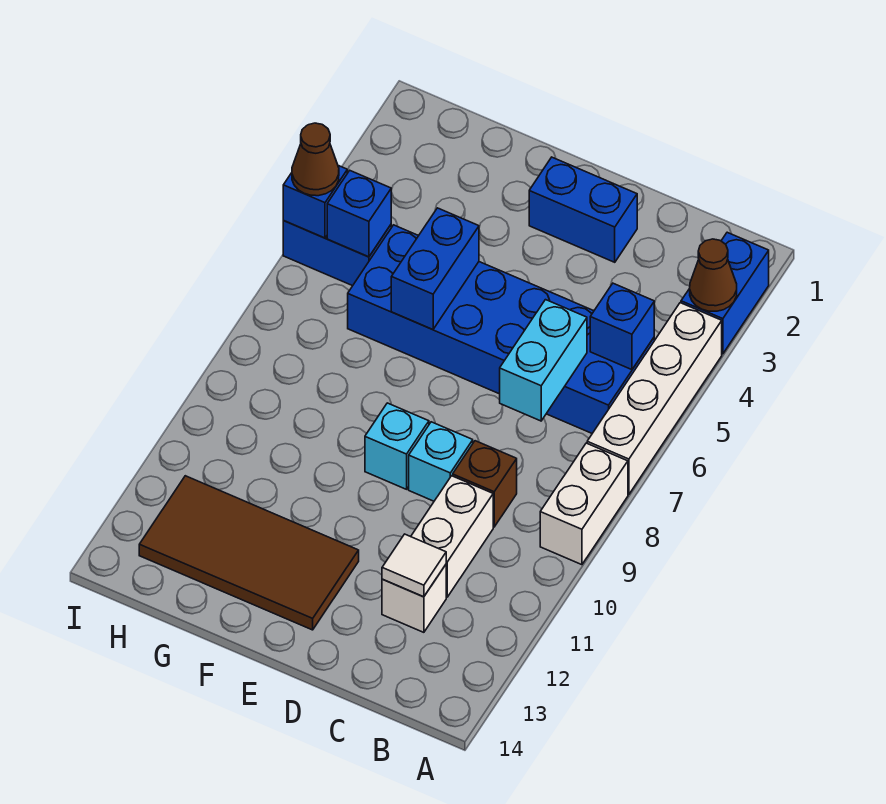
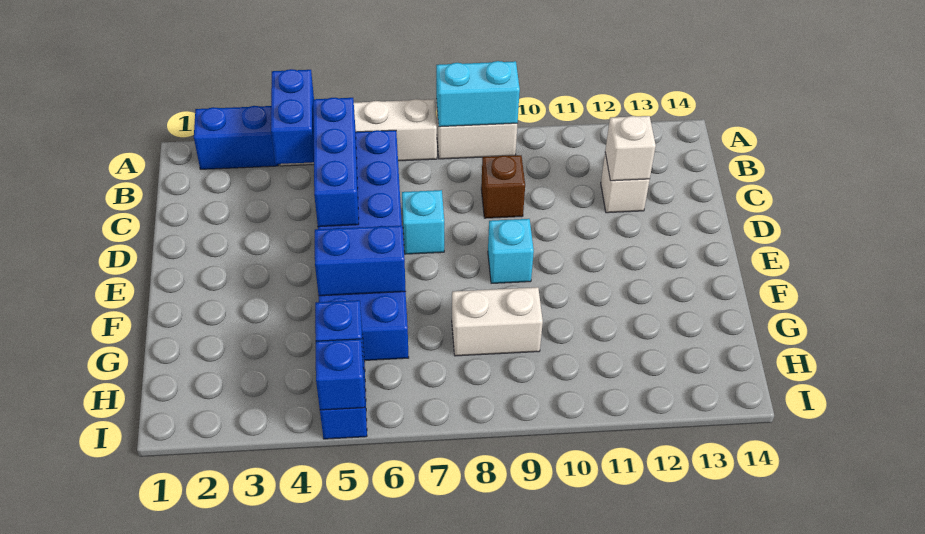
brown cone A3 level 2 -> none
blue brick B5 level 2 -> blue brick B5:D5 level 2
cyan brick C6:C7 level 2 -> cyan brick A8:A9 level 2
white brick C10:C11 level 1 -> white brick G8:G9 level 1
white tile C12 level 2 -> white brick C12 level 2
blue brick D2:E2 level 1 -> blue brick A4:B4 level 2
cyan brick D9 level 1 -> cyan brick D7 level 1
brown tile E12:H13 level 1 -> none
brown cone I5 level 3 -> none

